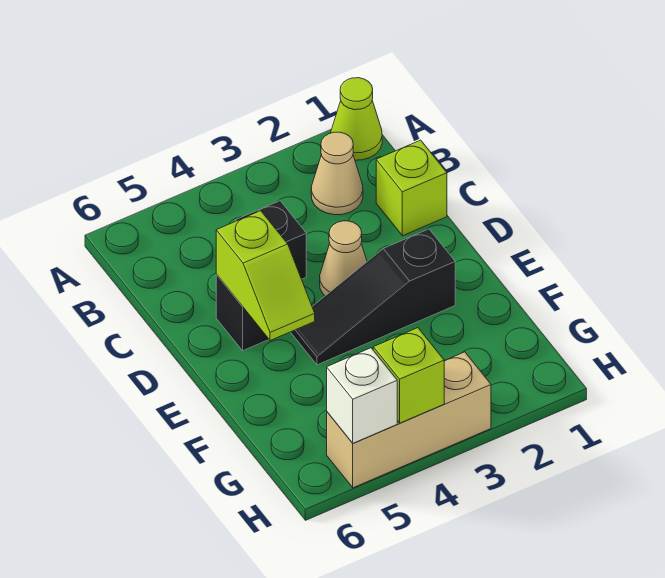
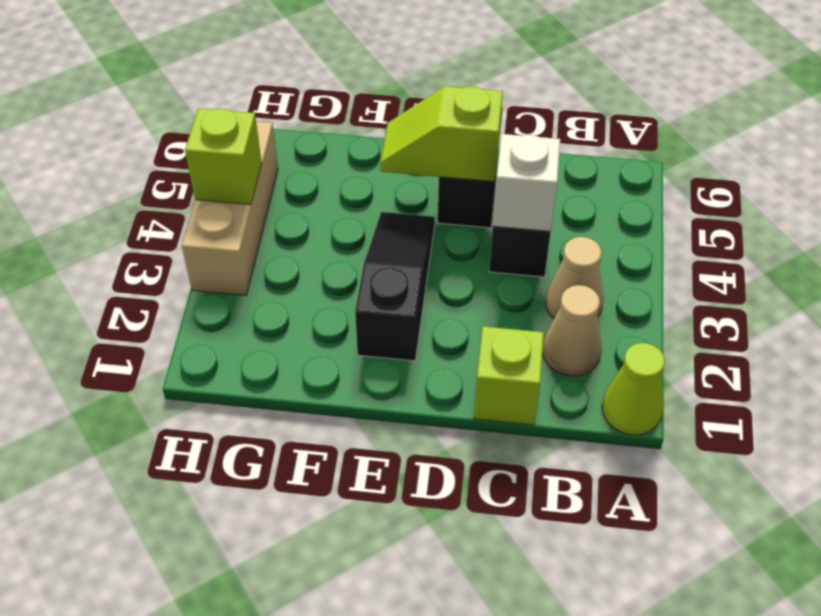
tan cone D3 level 1 -> tan cone B3 level 1
white brick H5 level 2 -> white brick C4 level 2

